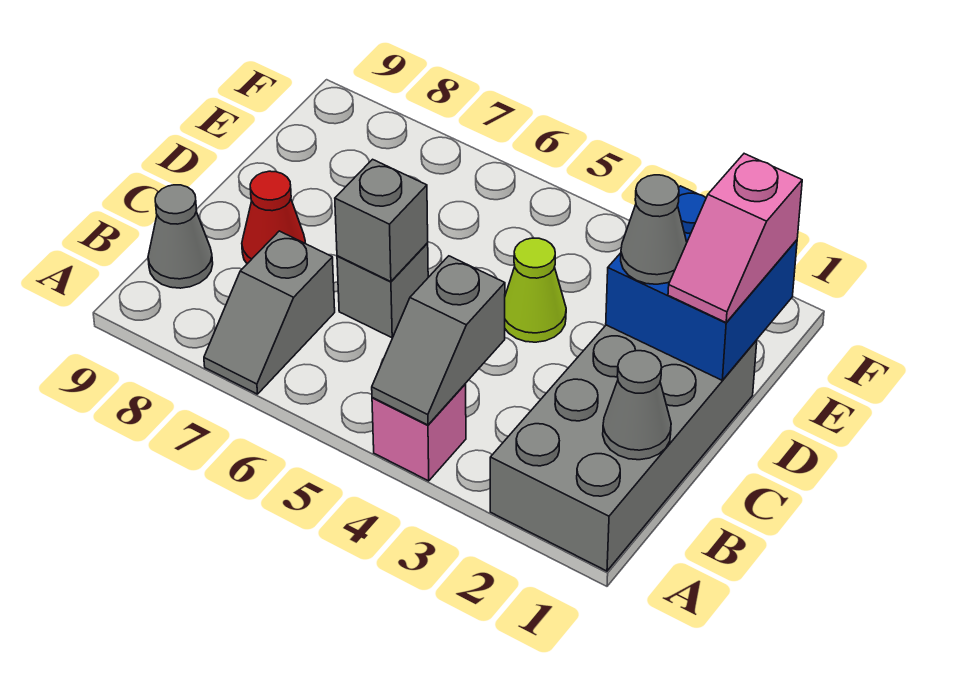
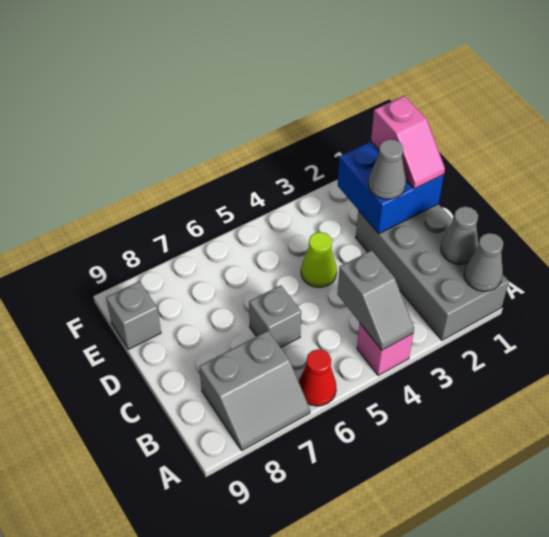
grey slope A7:B7 level 1 top B -> grey slope A7:B8 level 1 top B
grey cone B9 level 1 -> grey cone A1 level 2
grey brick C6 level 2 -> grey brick E9 level 1
red cone C8 level 1 -> red cone A6 level 1

